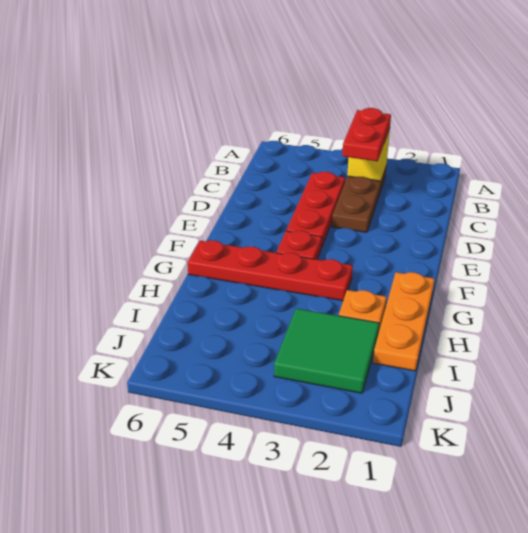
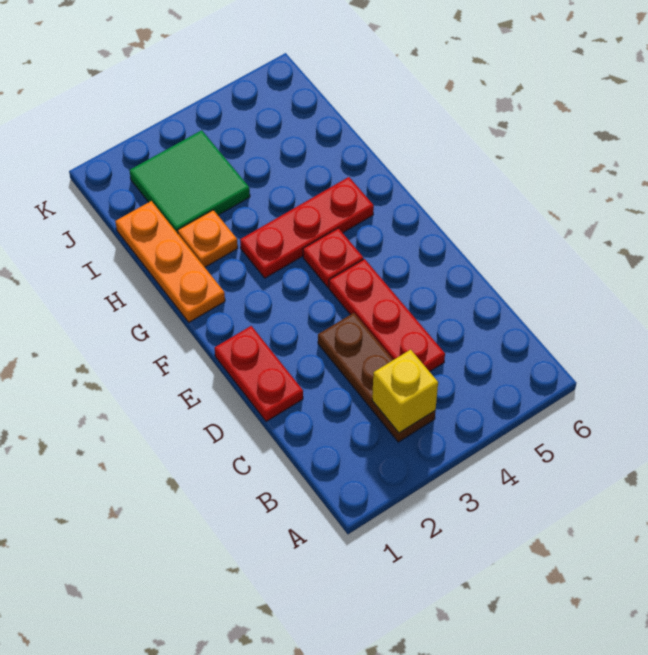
red plate B3:C3 level 3 -> red plate D1:E1 level 1
red plate G3:G6 level 1 -> red plate G3:G5 level 1

